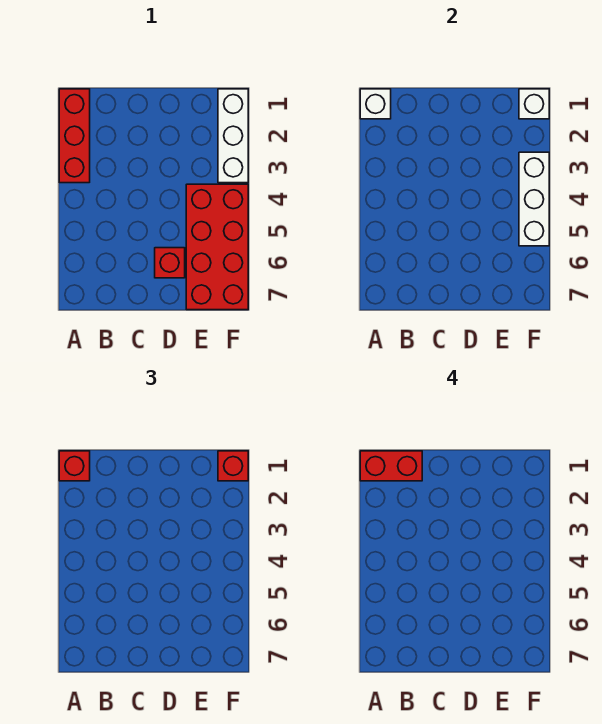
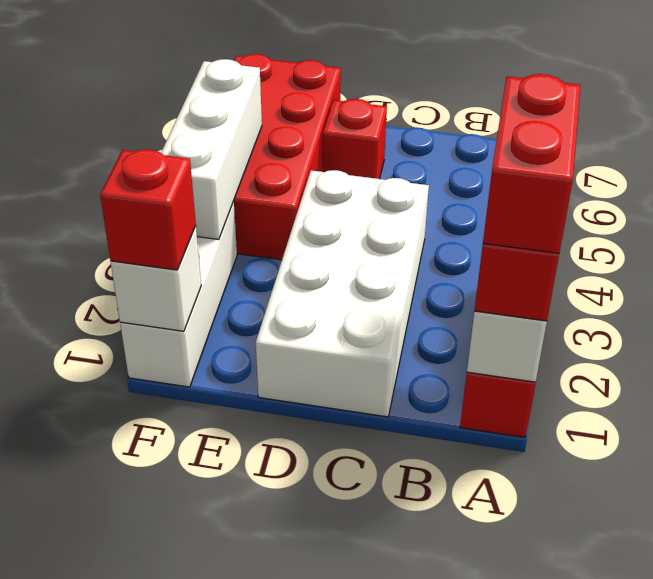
red brick A1:B1 level 4 -> red brick A1:A2 level 4
none -> white brick C1:D4 level 1

